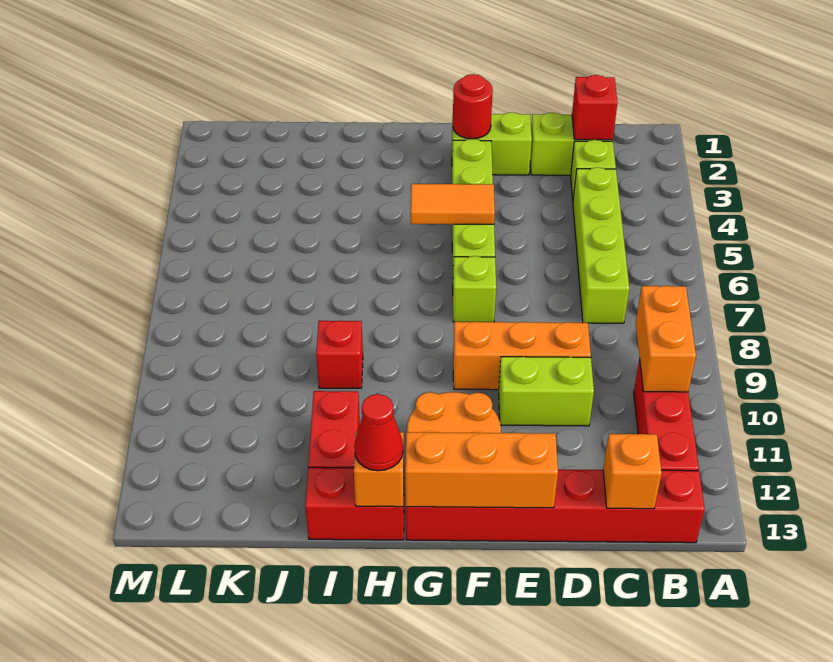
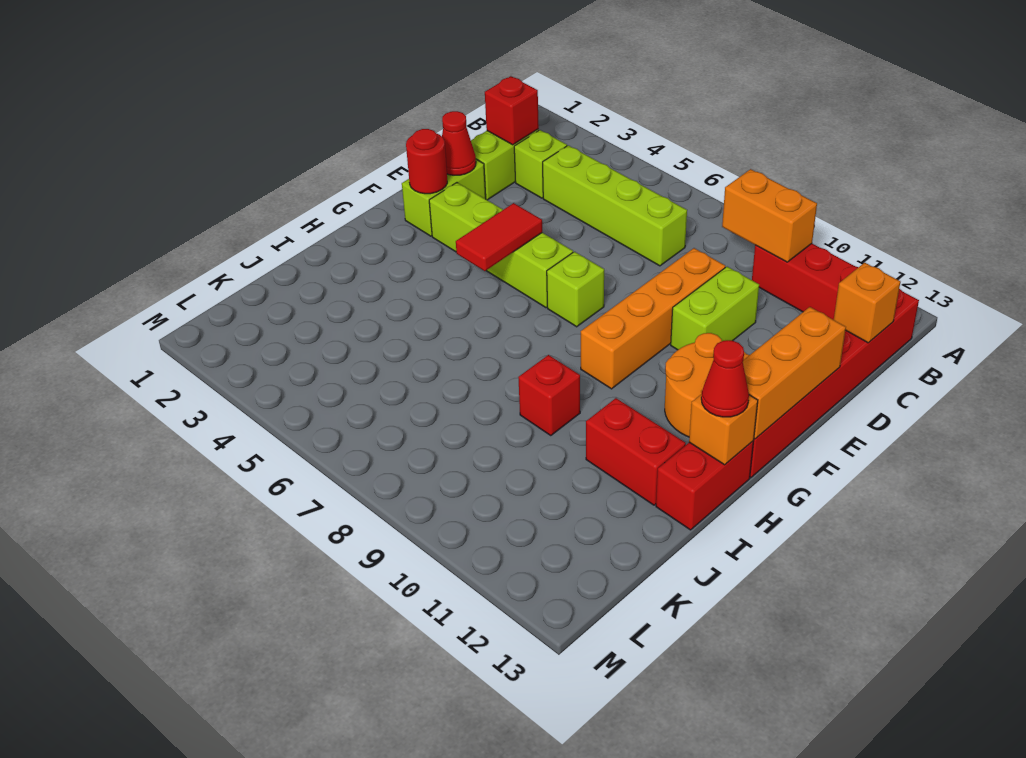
orange brick D9:F9 level 1 -> orange brick D9:G9 level 1
none -> red cone E2 level 2
orange tile F5:G5 level 2 -> red tile F5:G5 level 2

